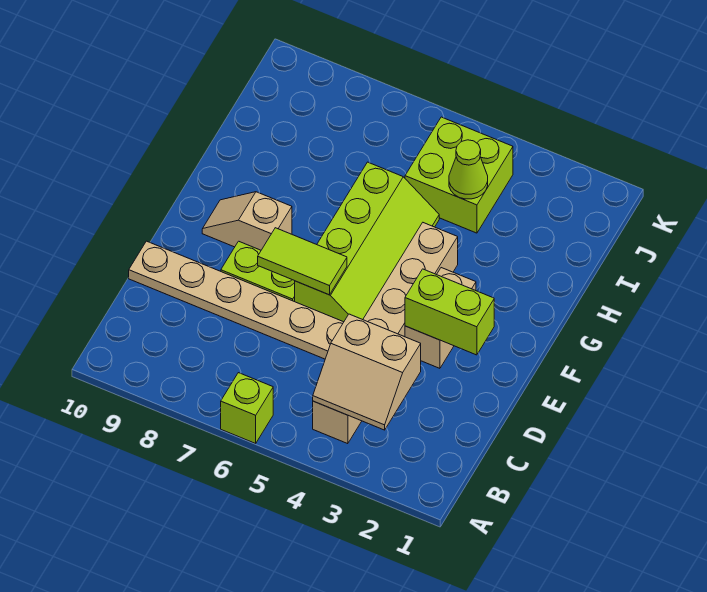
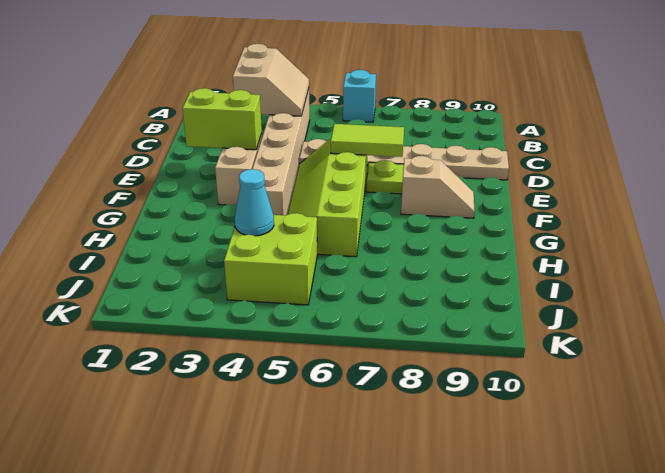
lime brick A6 level 1 -> cyan brick A6 level 1
tan slope B3:C4 level 2 top C -> tan slope B3:C4 level 2 top 3
lime cone I4 level 2 -> cyan cone I4 level 2

